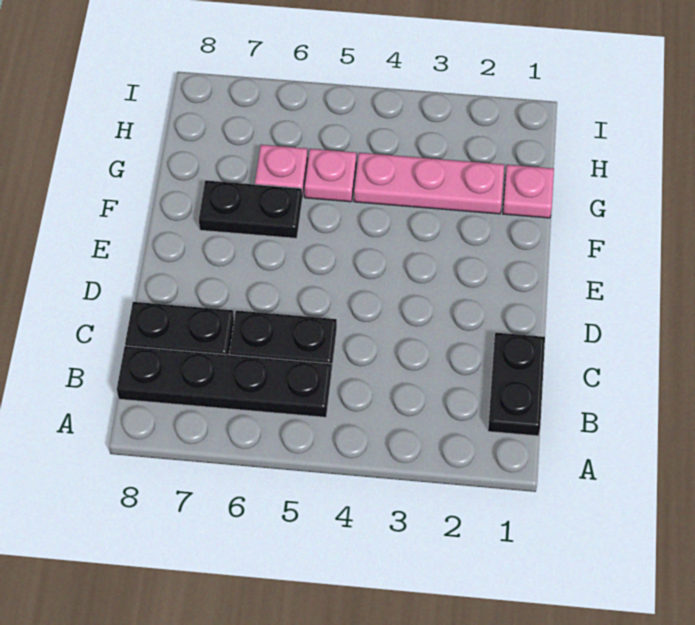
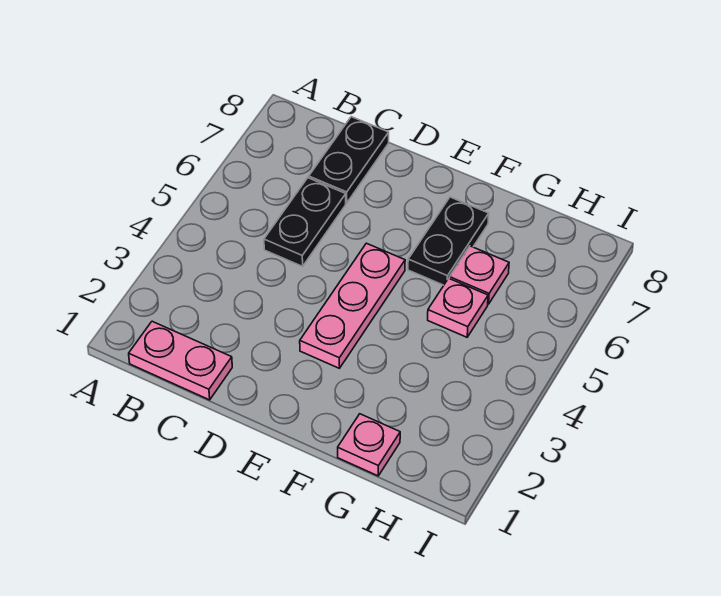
black plate B1:C1 level 1 -> pink plate B1:C1 level 1
black plate B5:B8 level 1 -> none
pink plate G2:G4 level 1 -> pink plate E3:E5 level 1

